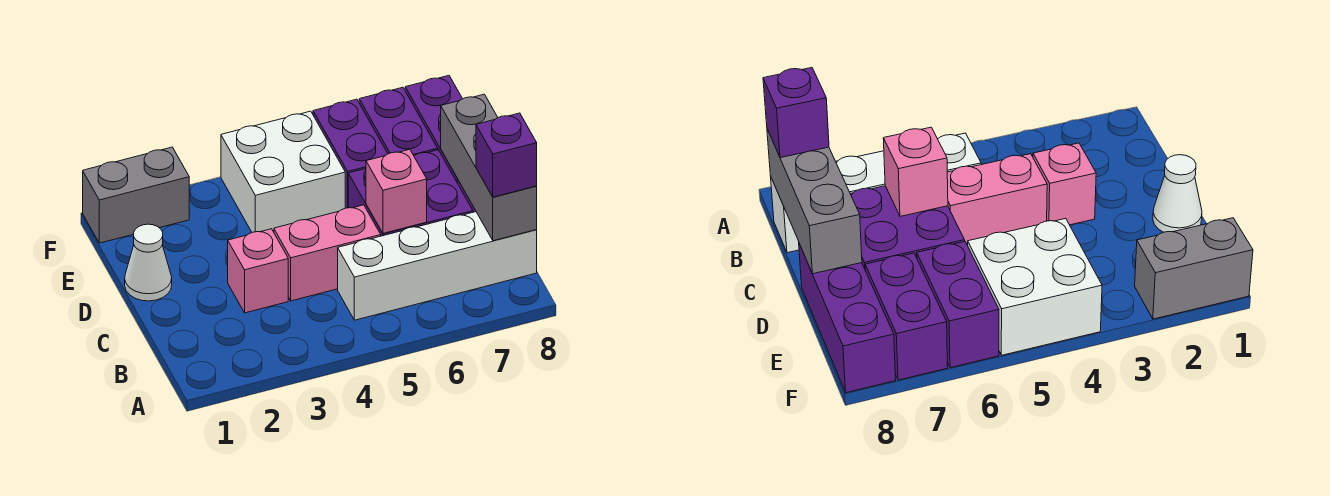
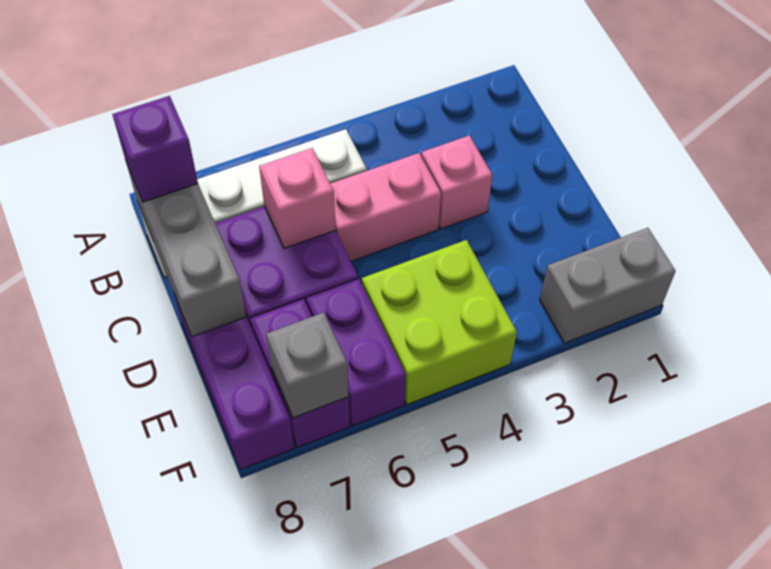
white cone D1 level 1 -> none
white brick E4:F5 level 1 -> lime brick E4:F5 level 1
none -> grey brick F7 level 2

